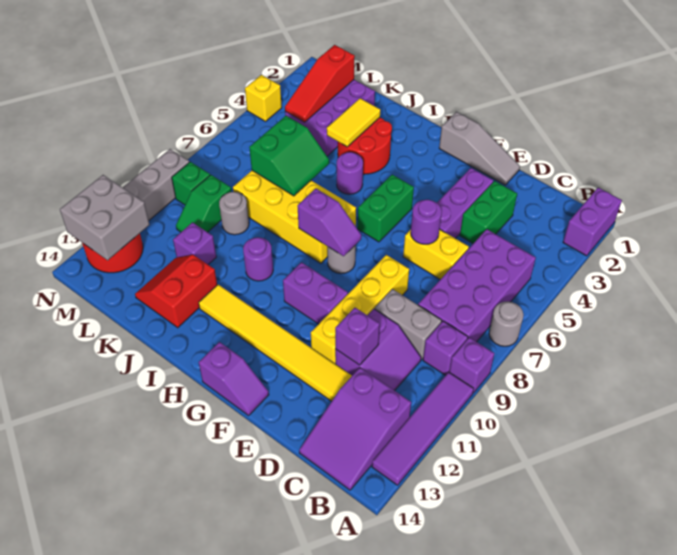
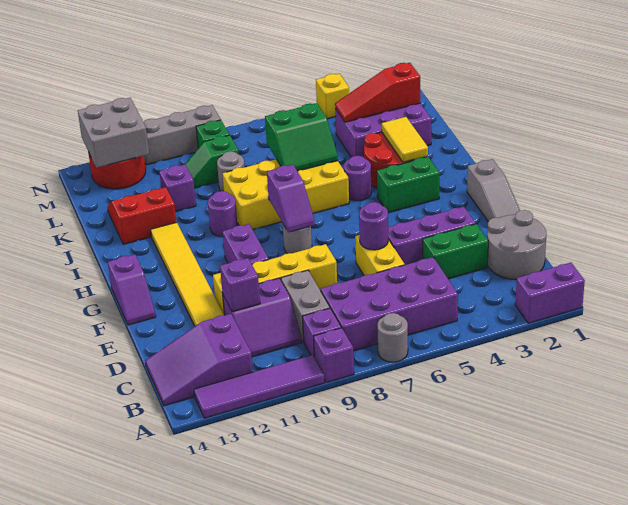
none -> grey round brick C1:D2 level 1
green brick G5:G6 level 1 -> green brick H3:H4 level 1
yellow brick H7:K8 level 1 -> yellow brick I6:J9 level 1
yellow tile J3:J4 level 2 -> yellow tile I3:J3 level 2

